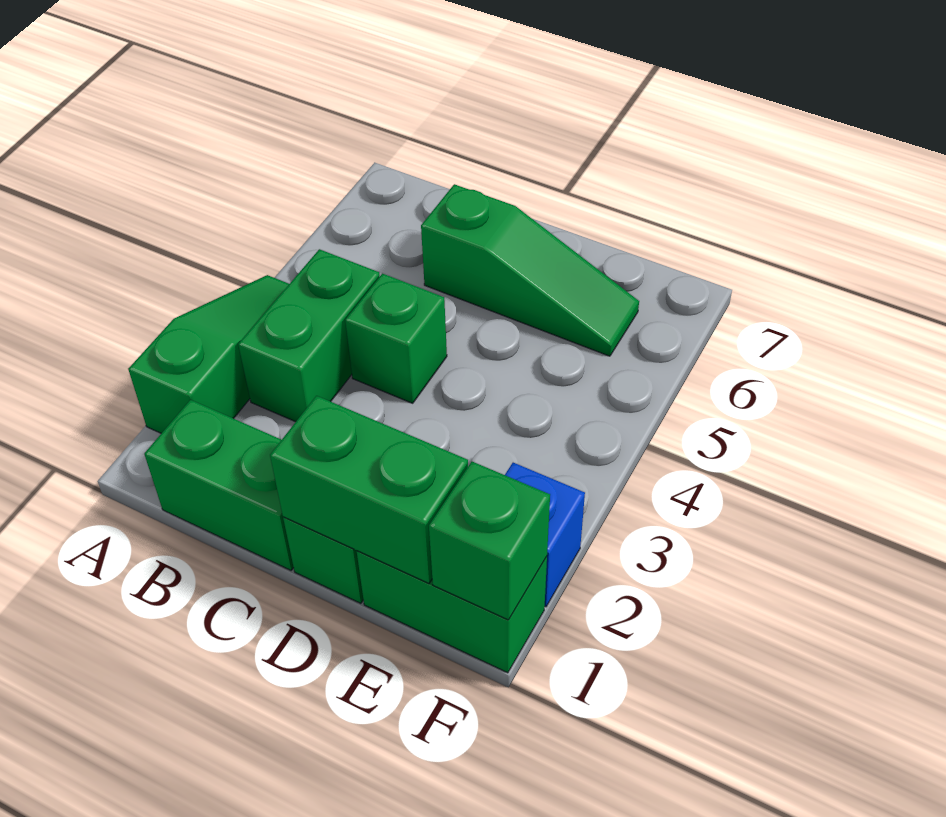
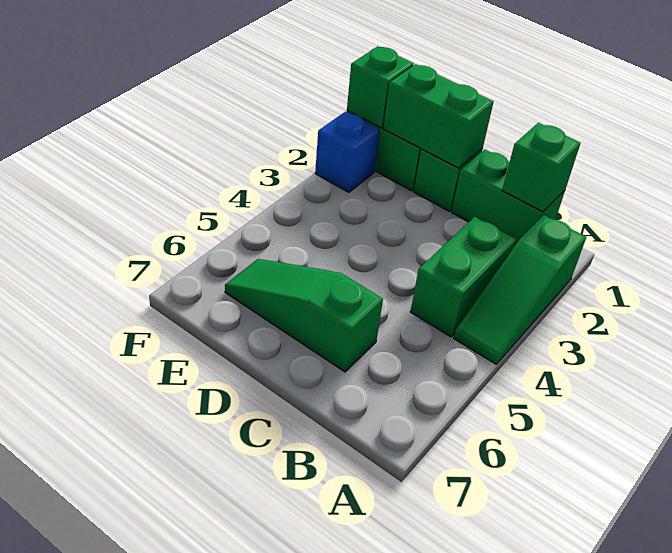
green brick C4 level 1 -> green brick B1 level 2

